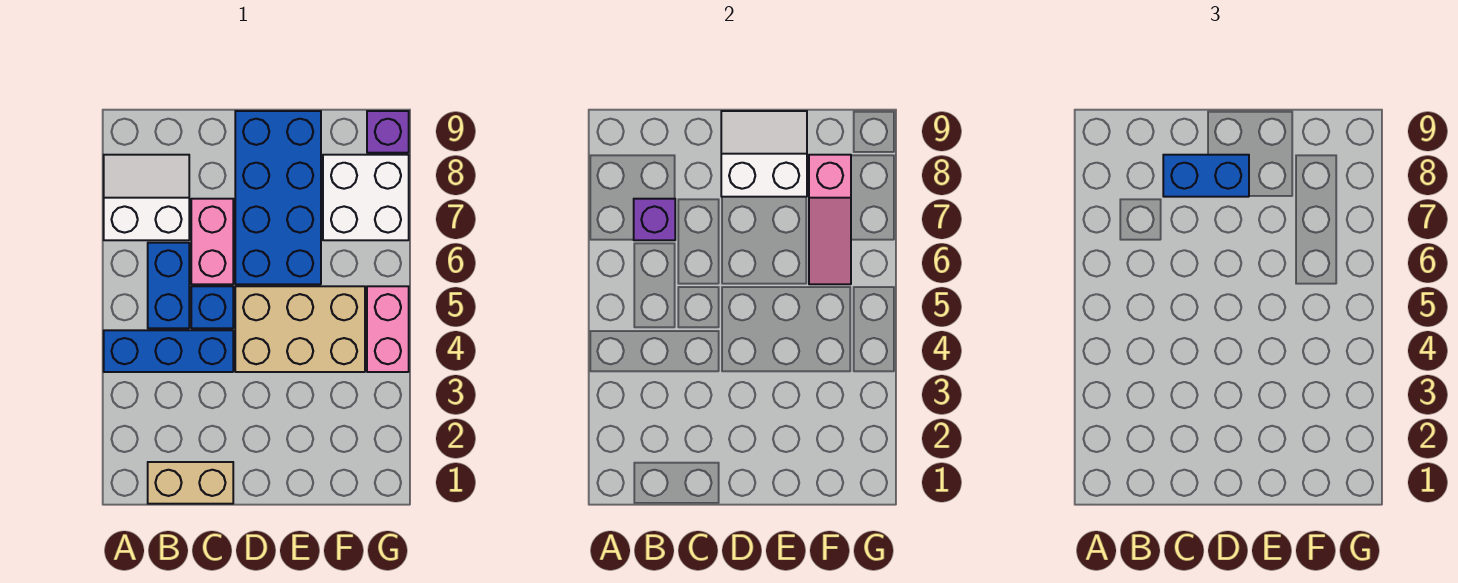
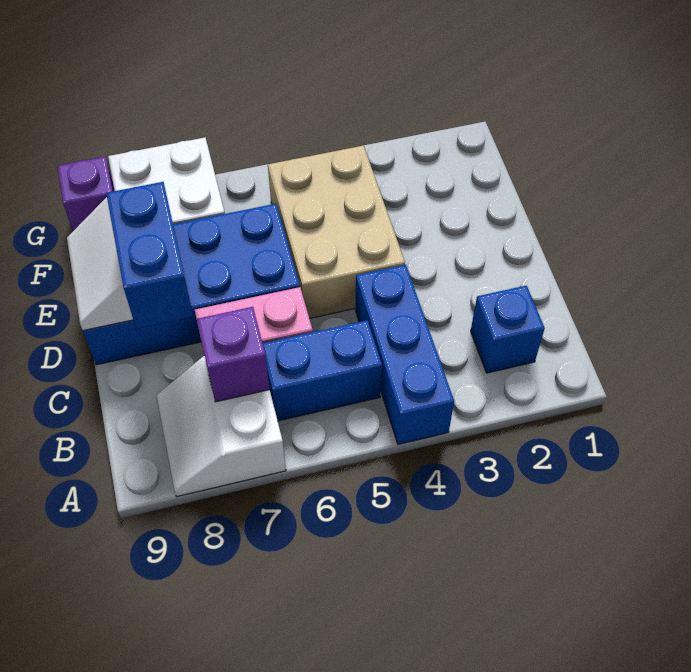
tan brick B1:C1 level 1 -> none
blue brick C5 level 1 -> blue brick B2 level 1
pink slope F6:F8 level 2 top 8 -> none
pink brick G4:G5 level 1 -> none

